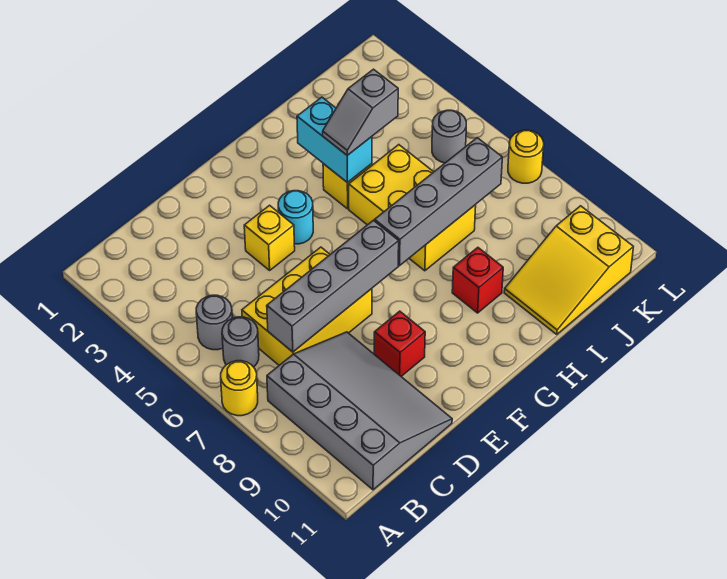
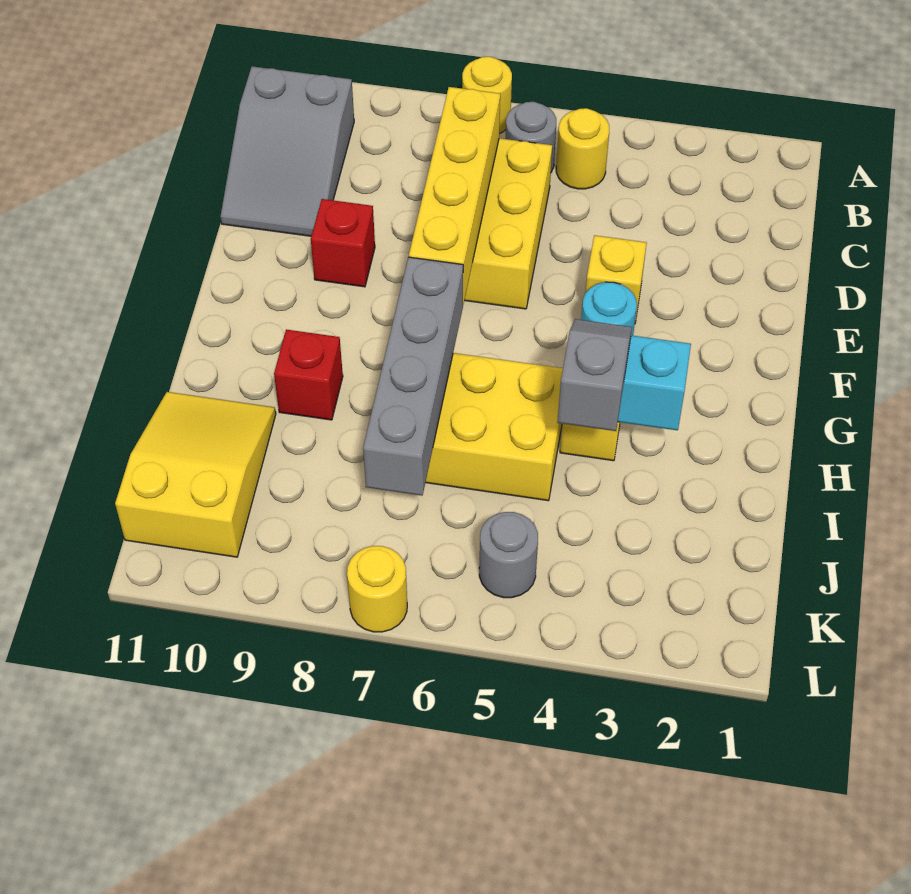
grey round brick B5 level 1 -> yellow round brick B5 level 1
grey slope B8:D11 level 1 top B -> grey slope B10:D11 level 1 top B
grey brick C7:F7 level 2 -> yellow brick C7:F7 level 2

